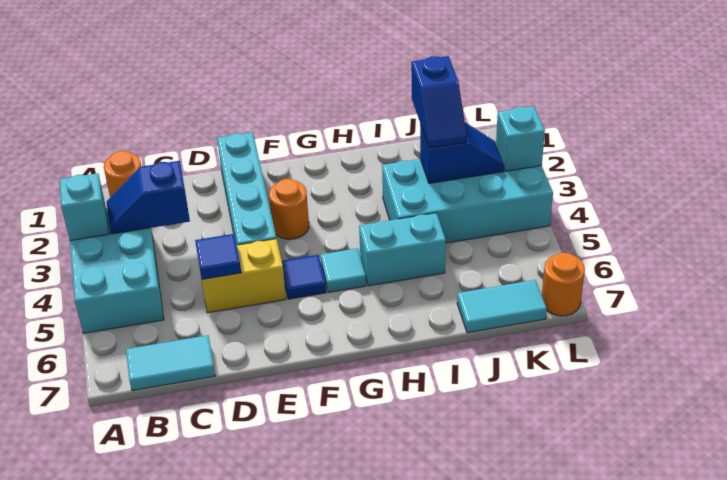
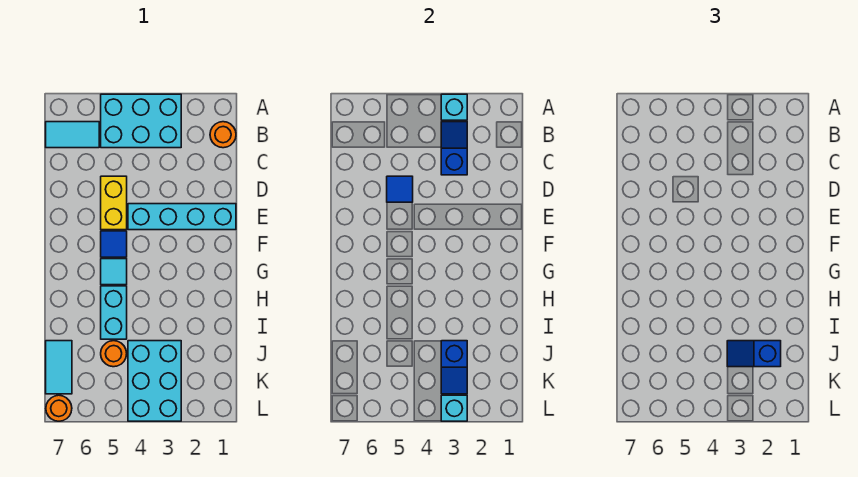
cyan tile B7:C7 level 1 -> cyan tile B6:B7 level 1
orange round brick F3 level 1 -> orange round brick J5 level 1
cyan brick I3:L4 level 1 -> cyan brick J3:L4 level 1

